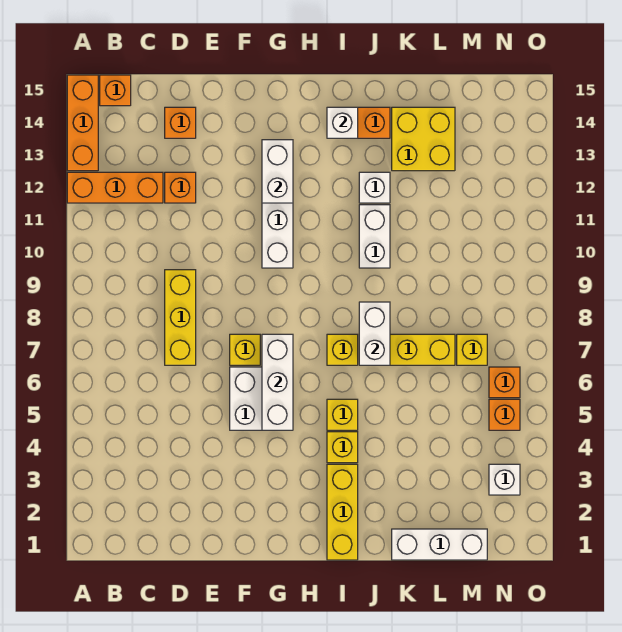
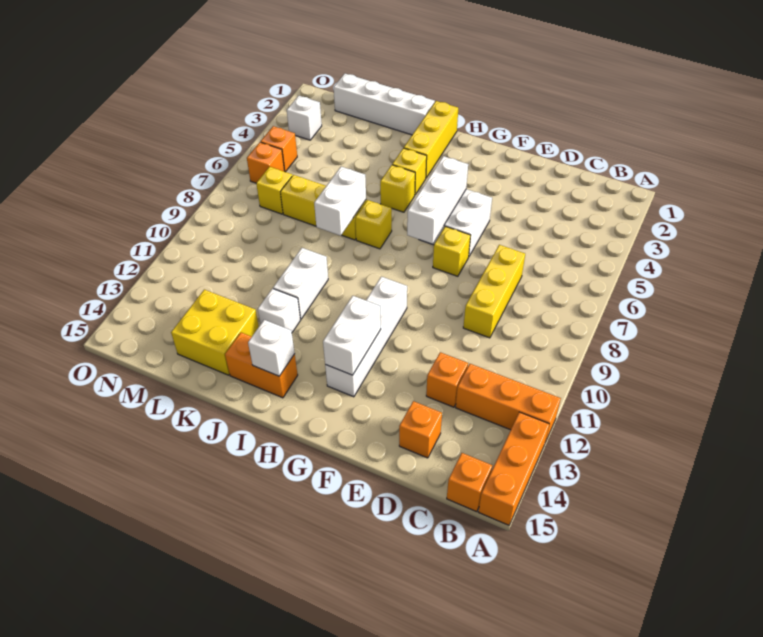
white brick K1:M1 level 1 -> white brick J1:M1 level 1

